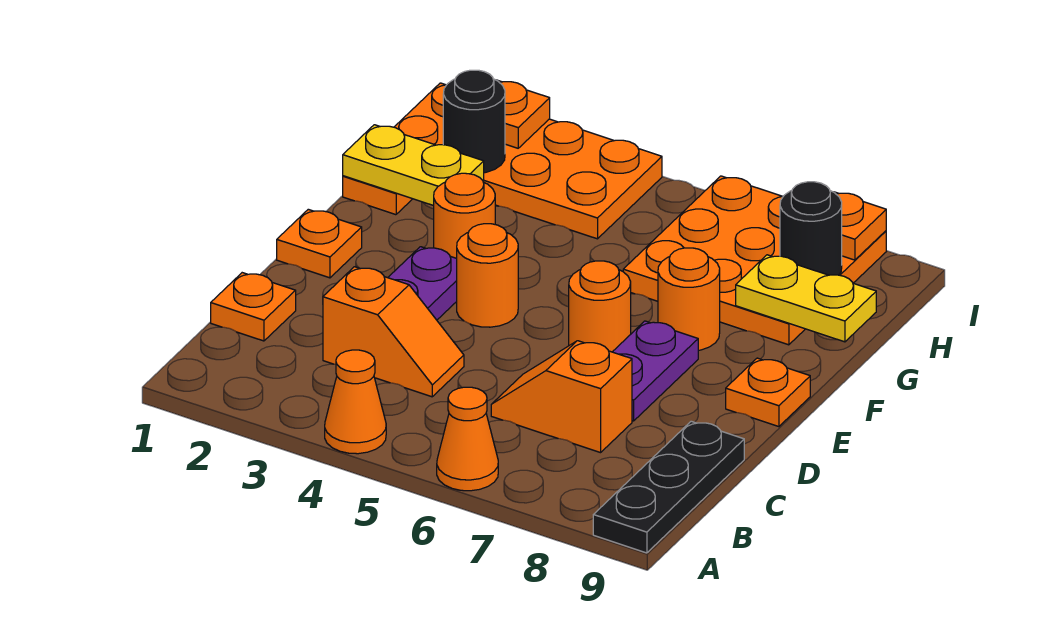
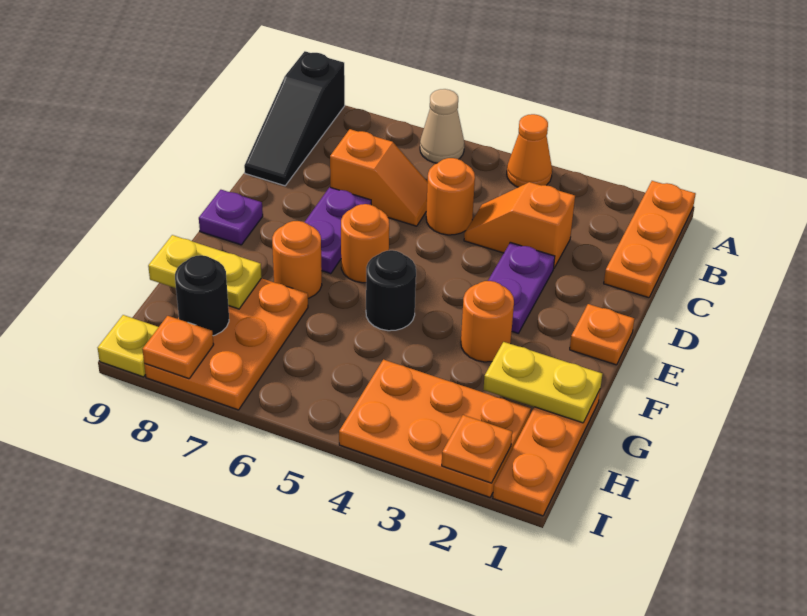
orange cone A6 level 1 -> tan cone A6 level 1
black plate A9:C9 level 1 -> black slope A9:C9 level 1 top A
orange plate C1 level 1 -> orange plate A1:C1 level 1
orange round brick E4 level 1 -> orange round brick C5 level 1
orange plate E9 level 1 -> purple plate E9 level 1
orange plate G6:I8 level 1 -> orange plate G7:I8 level 1
black round brick H2 level 2 -> black round brick F5 level 1
none -> yellow plate I9 level 1

